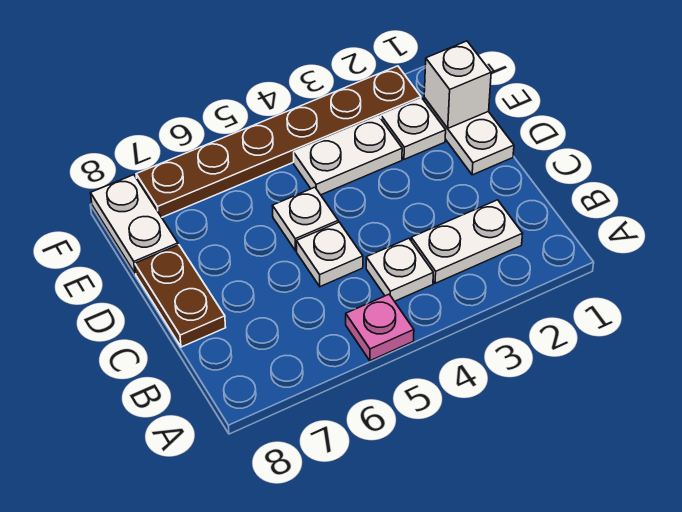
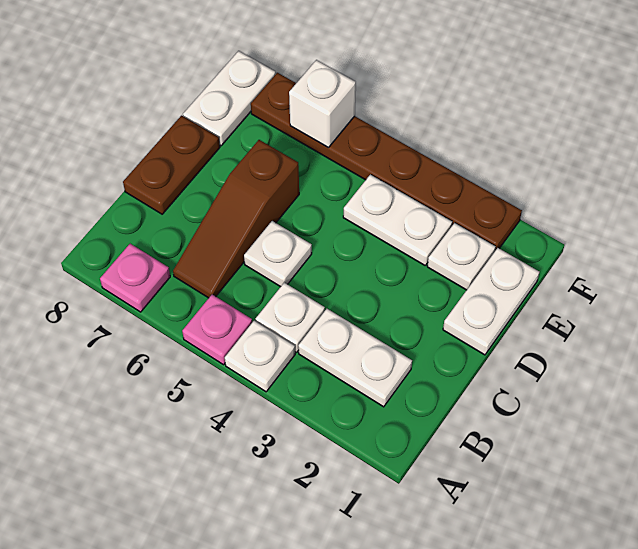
none -> pink plate A7 level 1
none -> brown slope B6:D6 level 1 top D
white plate D5 level 1 -> white plate A4 level 1
white brick E1 level 2 -> white brick F6 level 2

